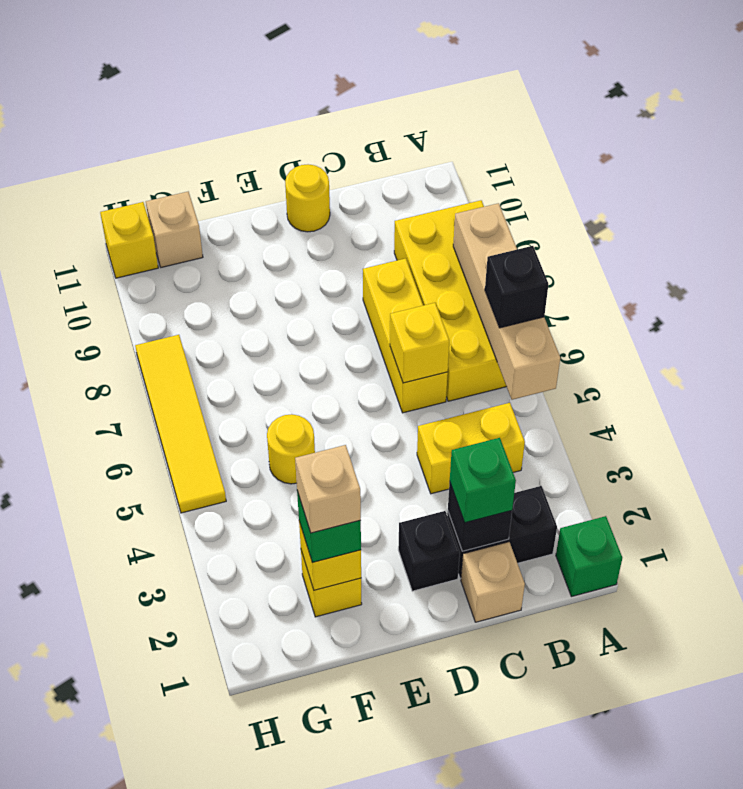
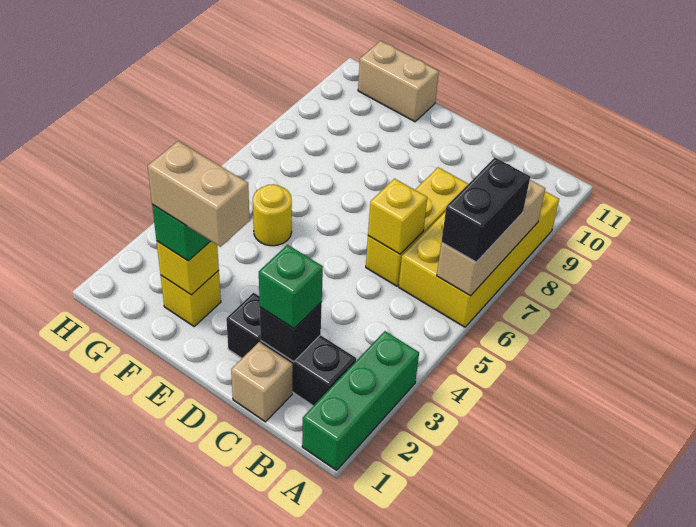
green brick A1 level 1 -> green brick A1:A3 level 1
tan brick A5:A8 level 2 -> tan brick A6:A8 level 2
black brick A6 level 3 -> black brick A6:A7 level 3
yellow brick B4:C4 level 1 -> none
yellow round brick D11 level 1 -> none
tan brick F2 level 4 -> tan brick E2:F2 level 4
tan brick G11 level 1 -> tan brick F11:G11 level 1
yellow tile H5:H8 level 1 -> none
yellow brick H11 level 1 -> none

